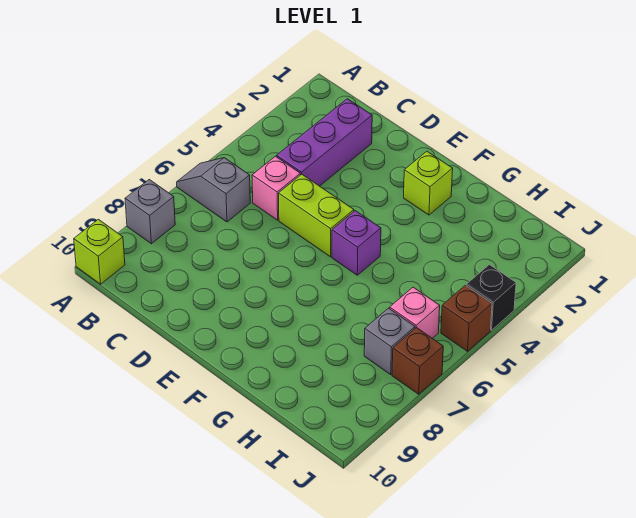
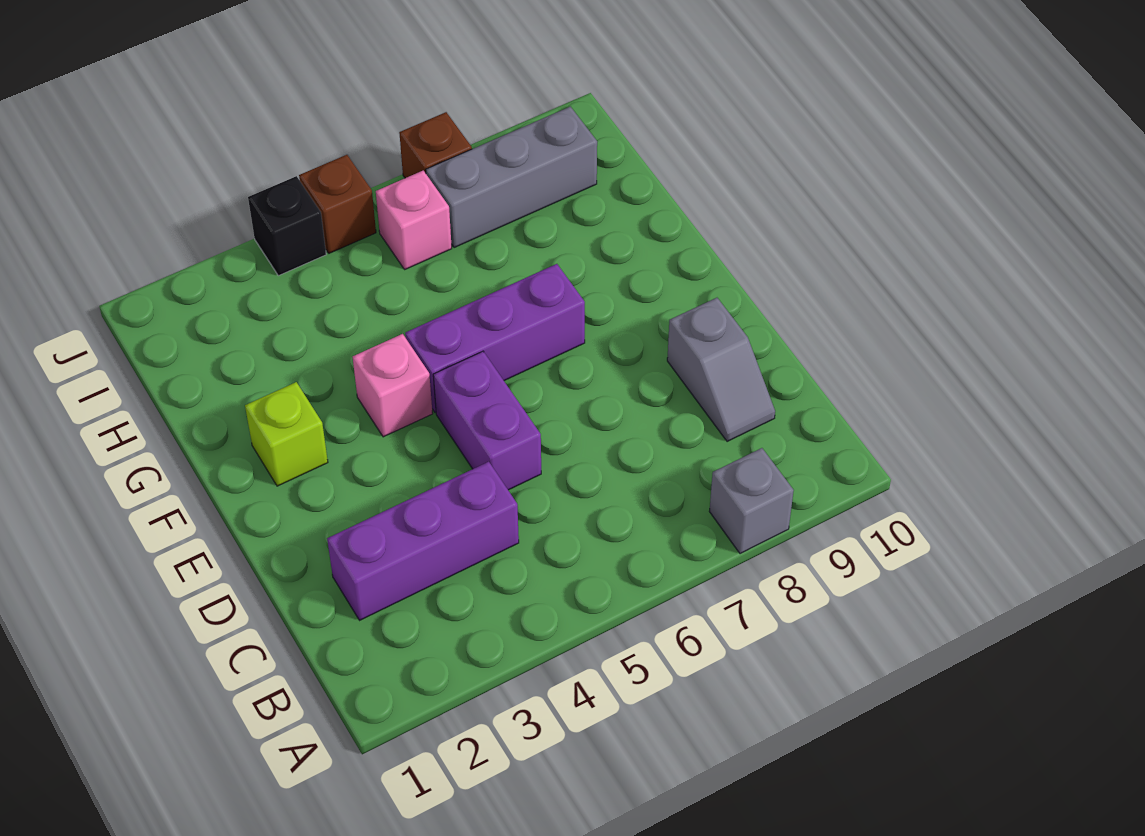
grey slope A6:B6 level 1 top B -> grey slope C9:D9 level 1 top D
lime brick A10 level 1 -> none
pink brick C5 level 1 -> pink brick F4 level 1
lime brick D5:E5 level 1 -> purple brick D5:E5 level 1
purple brick F5 level 1 -> purple brick F5:F7 level 1
grey brick I7 level 1 -> grey brick I7:I9 level 1

